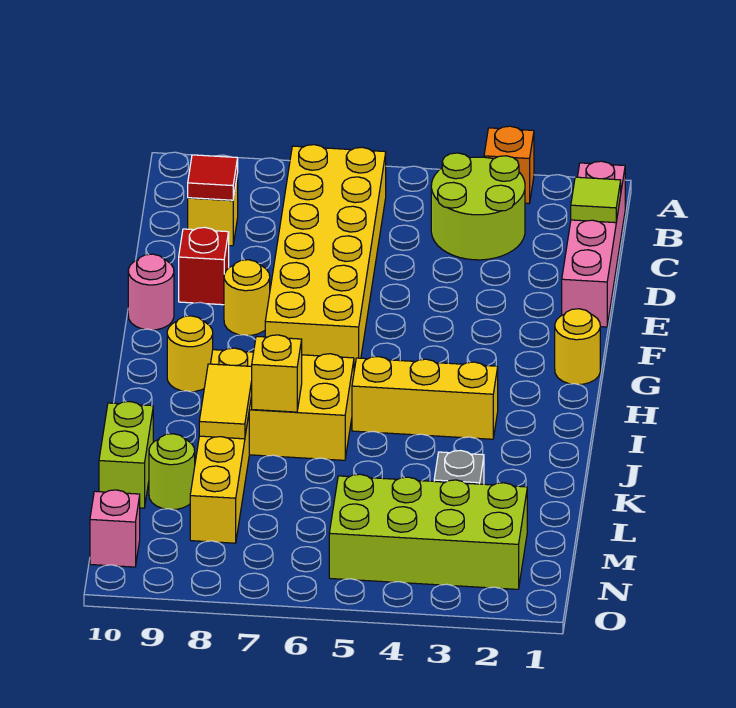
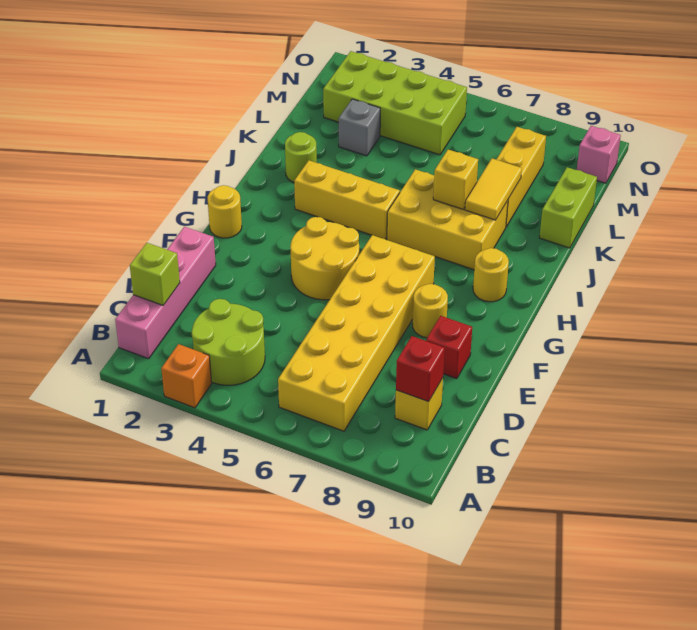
lime tile C1 level 2 -> lime brick C1 level 2
red tile C9 level 2 -> red brick C9 level 2
none -> yellow round brick F4:G5 level 1
pink round brick F10 level 1 -> none
lime round brick L9 level 1 -> lime round brick J2 level 1

